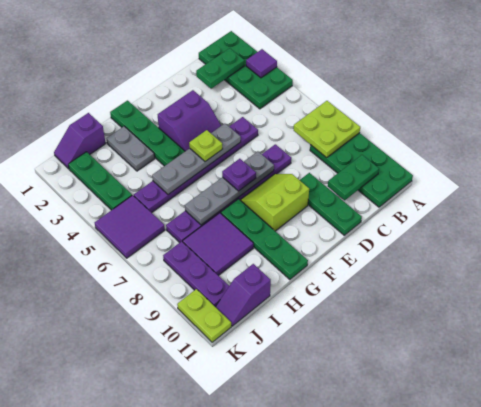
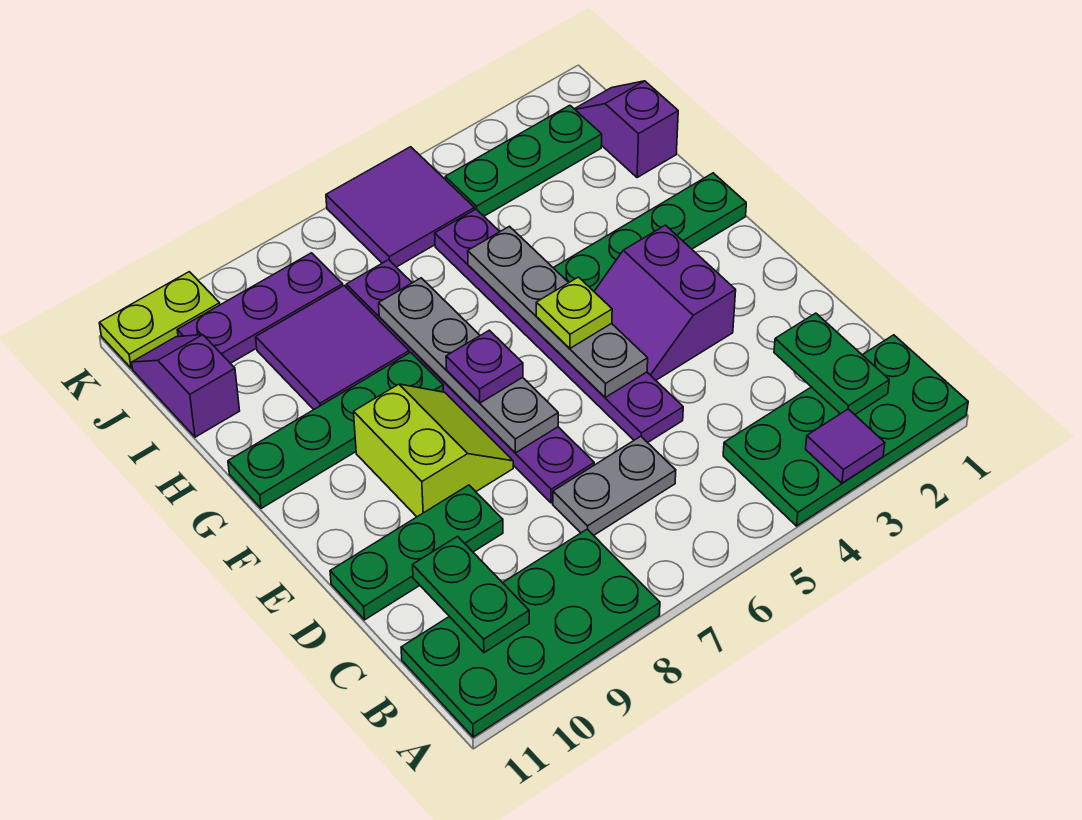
lime plate A7:B8 level 2 -> none
grey plate H2:H3 level 1 -> grey plate C6:C7 level 1

